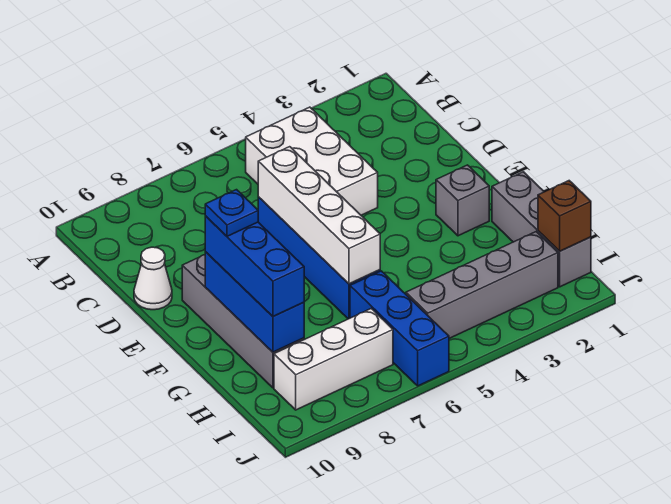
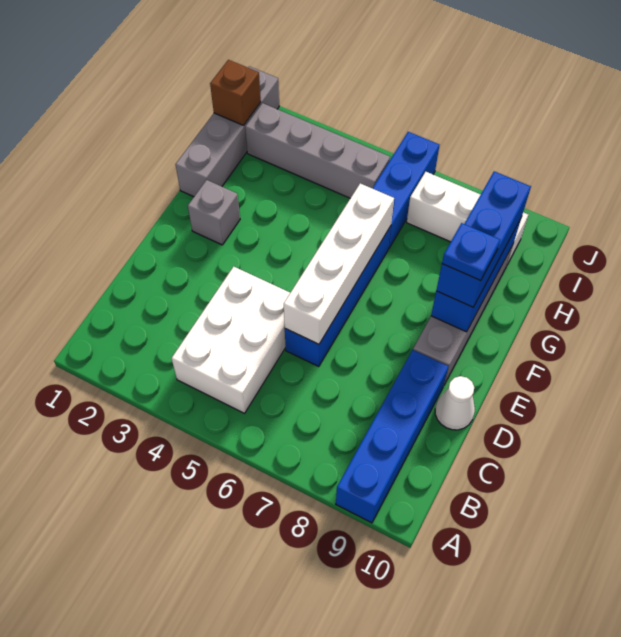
none -> blue brick A9:D9 level 1
grey brick G1:I1 level 1 -> grey brick G1:J1 level 1

